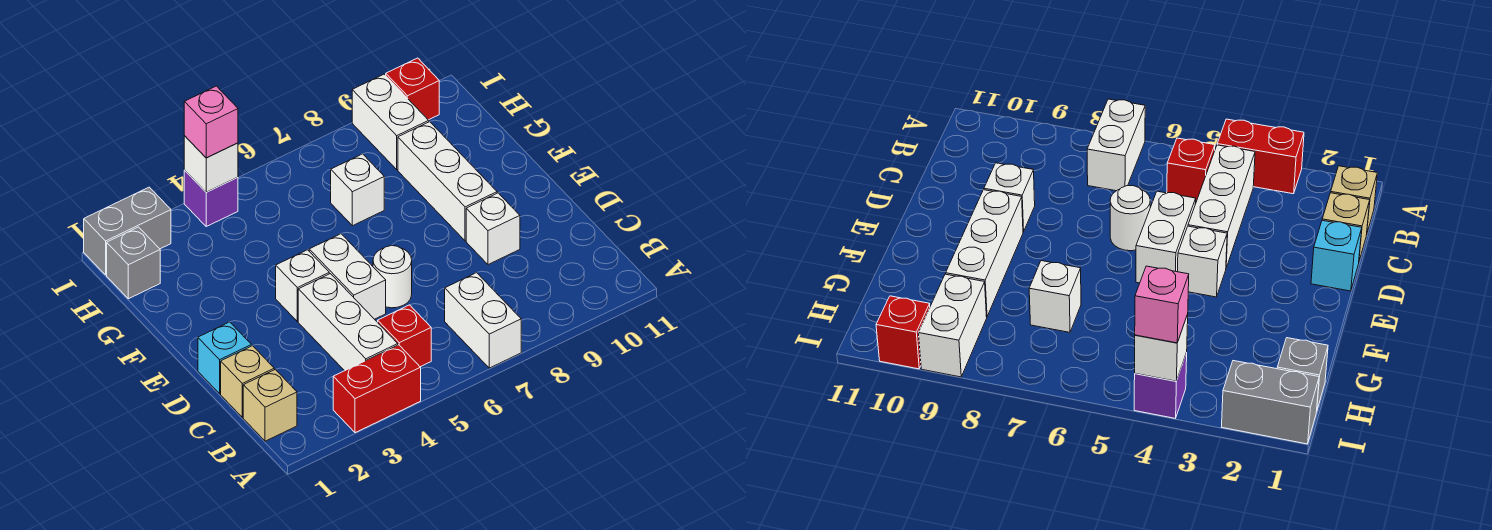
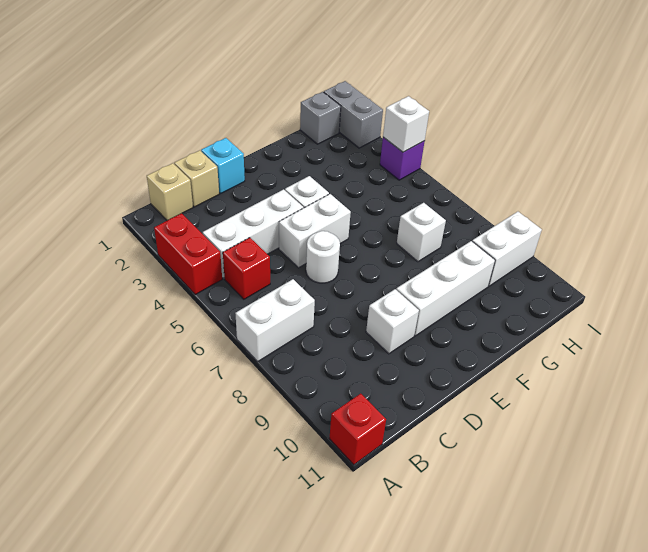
pink brick I4 level 3 -> none
red brick I10 level 1 -> red brick A11 level 1

